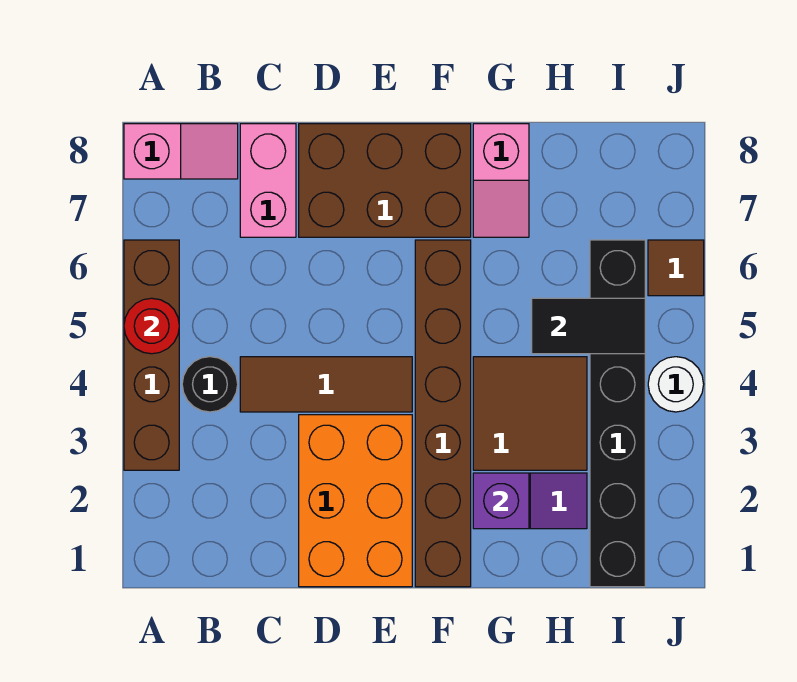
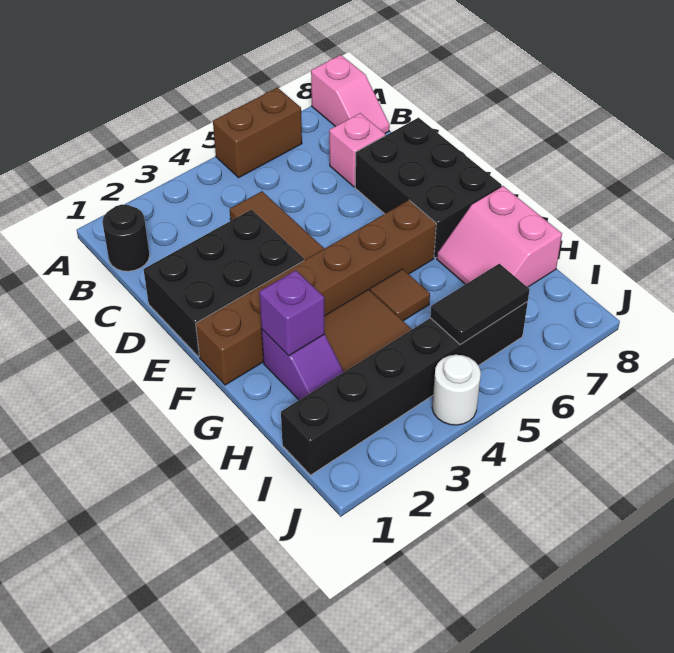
brown brick A3:A6 level 1 -> brown brick A5:A6 level 1
red round brick A5 level 2 -> none
black round brick B4 level 1 -> black round brick B1 level 1
pink brick C7:C8 level 1 -> pink brick C7 level 1
orange brick D1:E3 level 1 -> black brick D1:E3 level 1
brown brick D7:F8 level 1 -> black brick D7:F8 level 1
pink slope G7:G8 level 1 top 8 -> pink slope G7:H8 level 1 top 8
black tile H5:I5 level 2 -> black tile I5:I6 level 2
brown tile J6 level 1 -> brown tile G5 level 1

